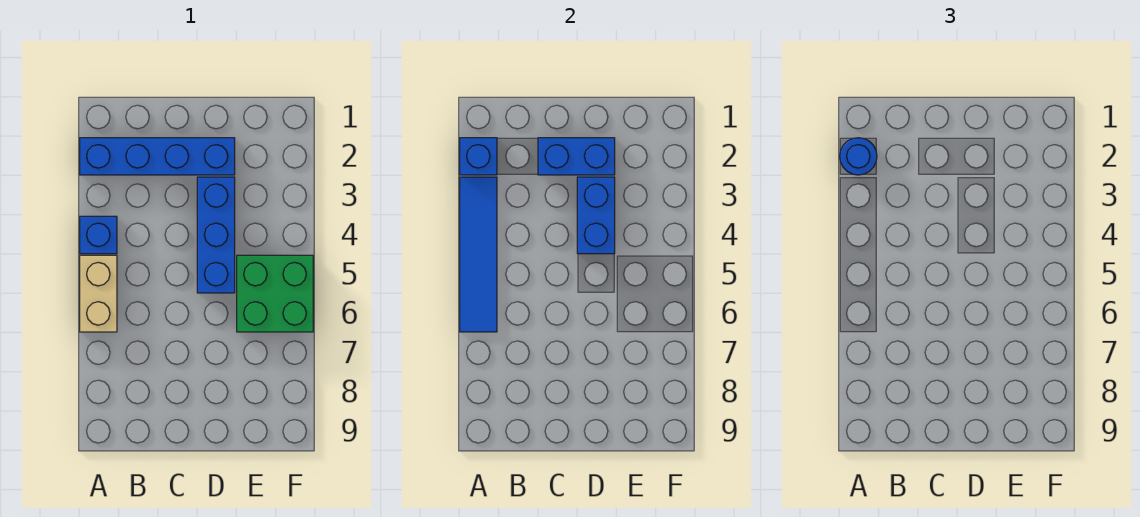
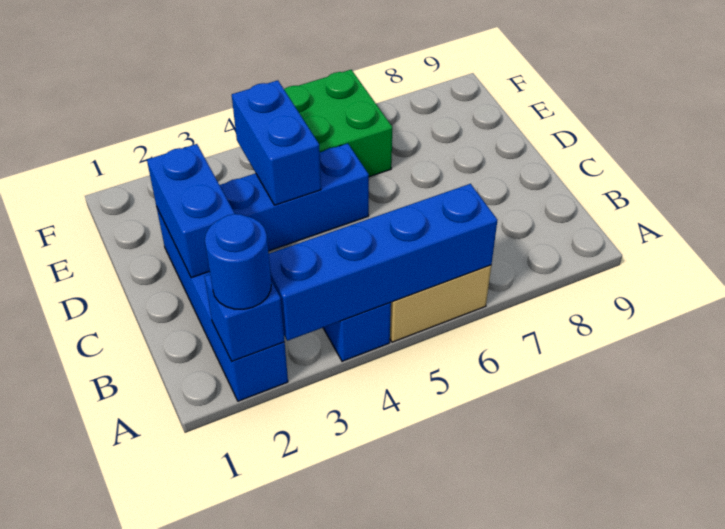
blue tile A3:A6 level 2 -> blue brick A3:A6 level 2
blue brick D3:D4 level 2 -> blue brick D4:E4 level 2

